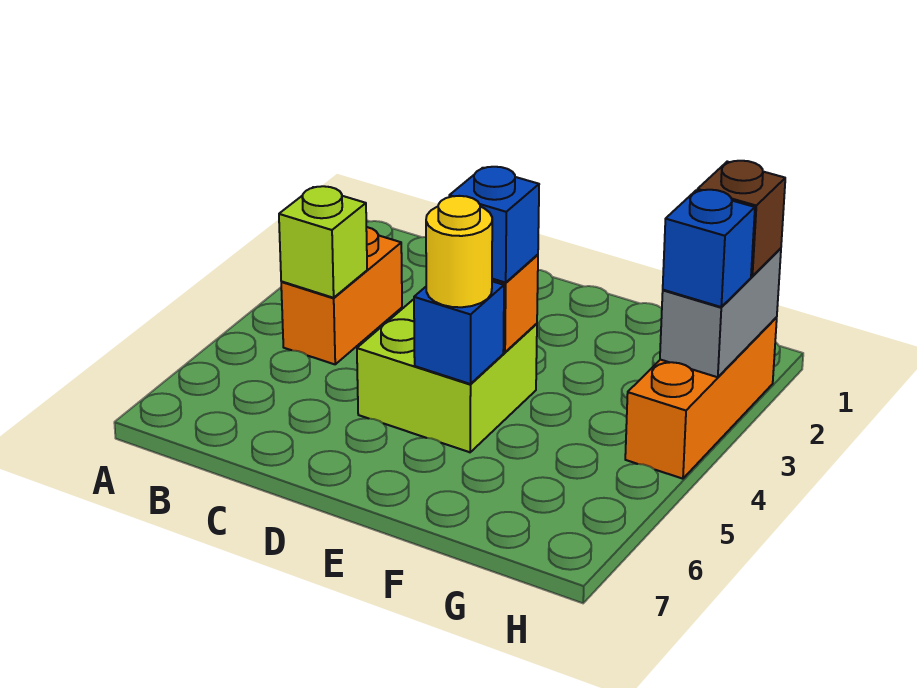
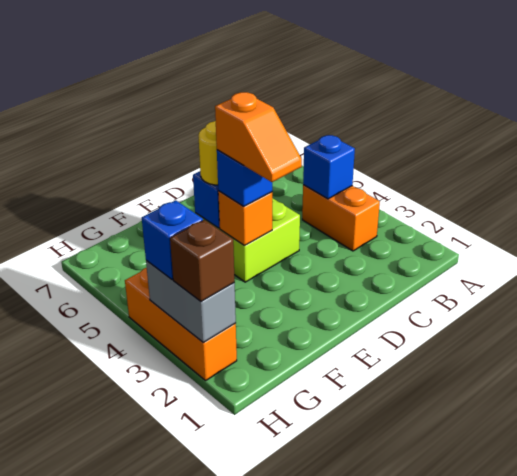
lime brick B4 level 2 -> blue brick B4 level 2
none -> orange slope E3:E4 level 4 top 4

